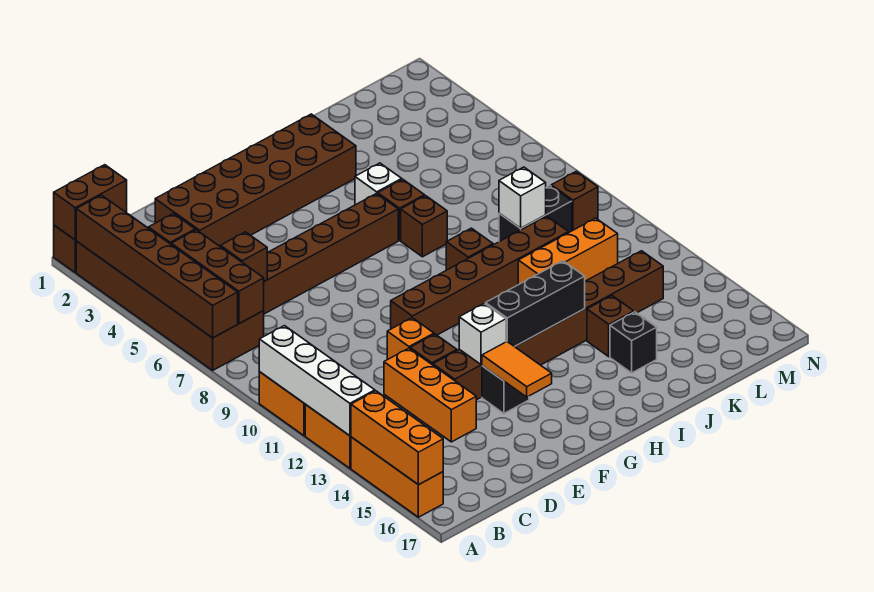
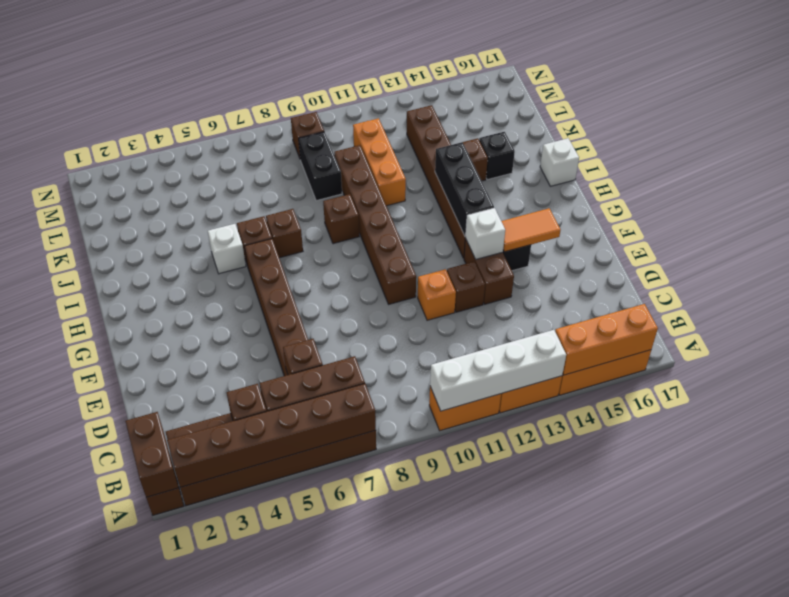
brown brick D2:I3 level 1 -> none
orange brick D12:D14 level 1 -> none
white brick K9 level 2 -> white brick I17 level 1

